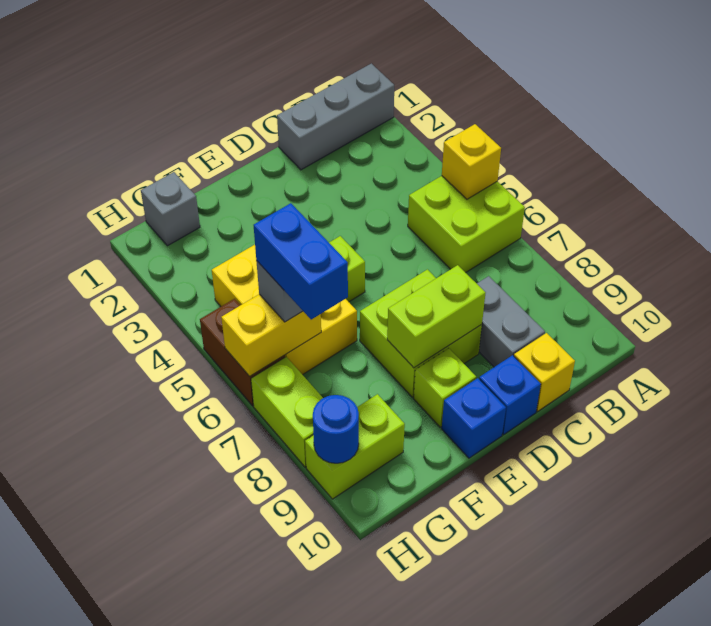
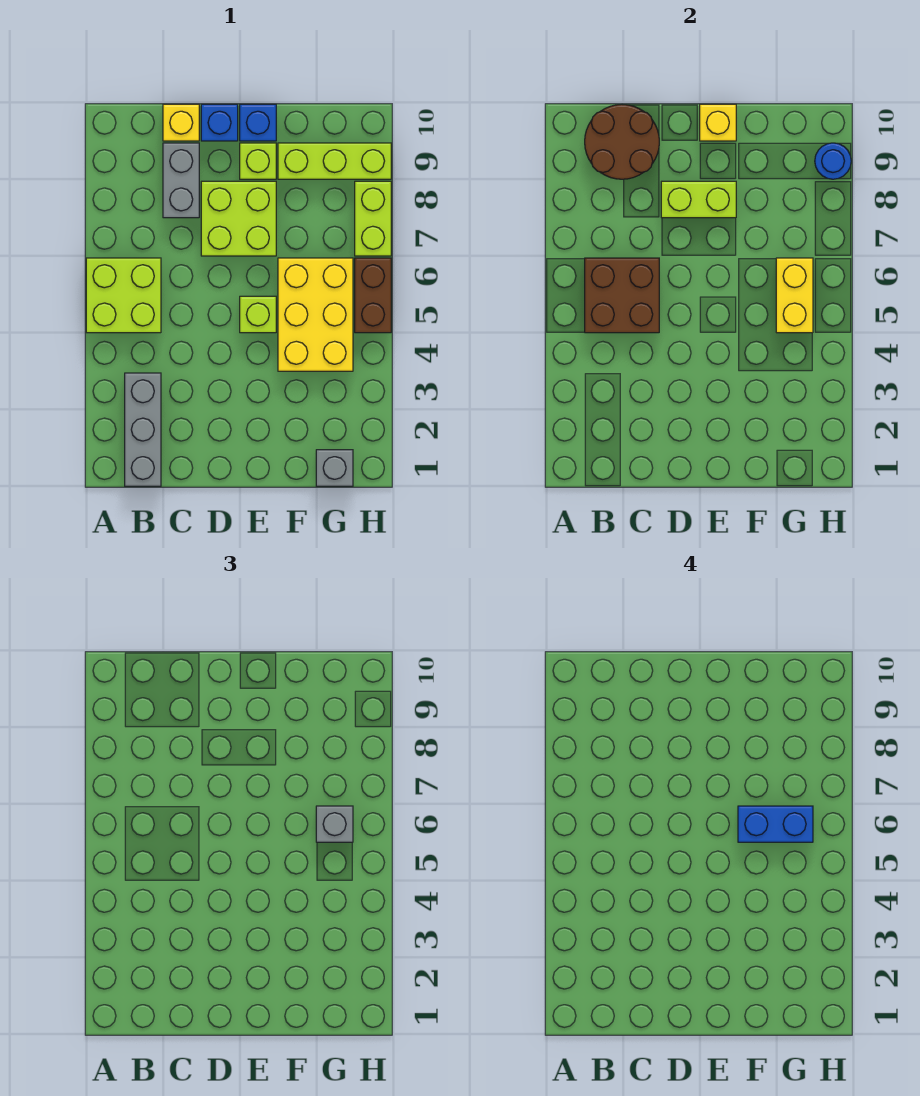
grey brick A1:C1 level 1 -> grey brick B1:B3 level 1
yellow brick A5 level 2 -> yellow brick E10 level 2
none -> brown brick B5:C6 level 2
none -> brown round brick B9:C10 level 2
yellow brick G6:H6 level 2 -> yellow brick G5:G6 level 2
blue brick G6:G7 level 4 -> blue brick F6:G6 level 4
lime brick G9:H9 level 1 -> lime brick F9:H9 level 1

